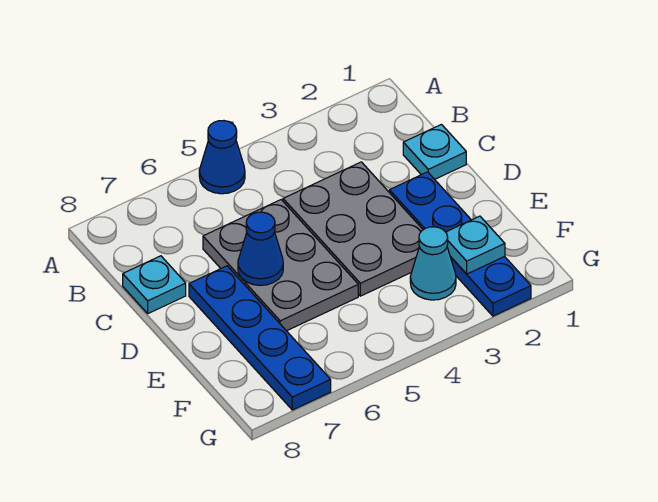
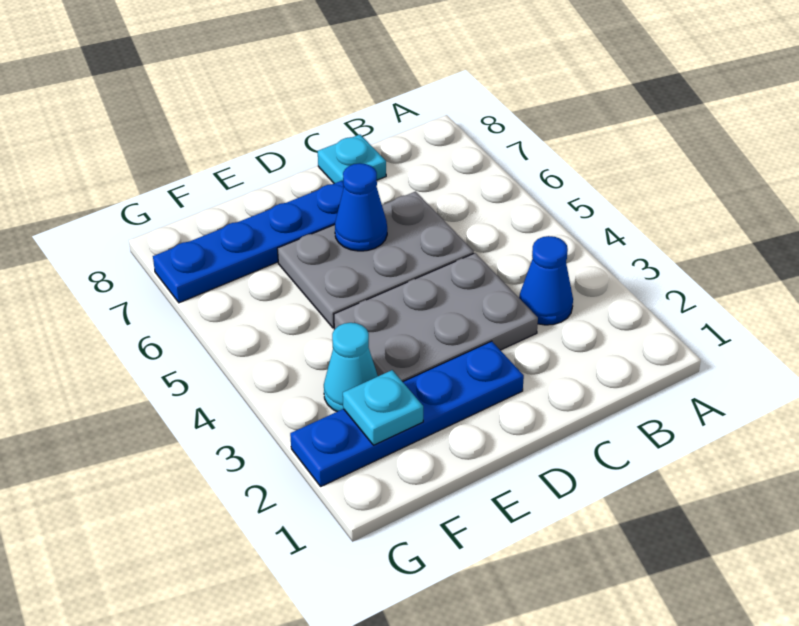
blue cone A5 level 1 -> blue cone B3 level 1
cyan plate C1 level 1 -> none

